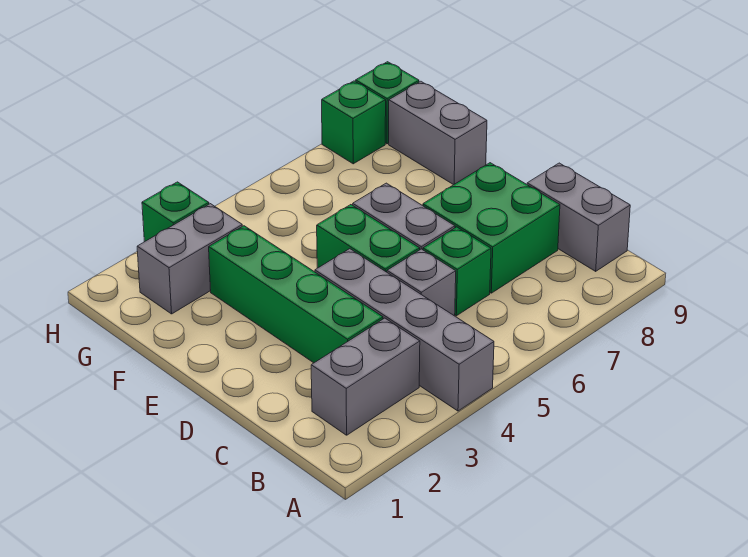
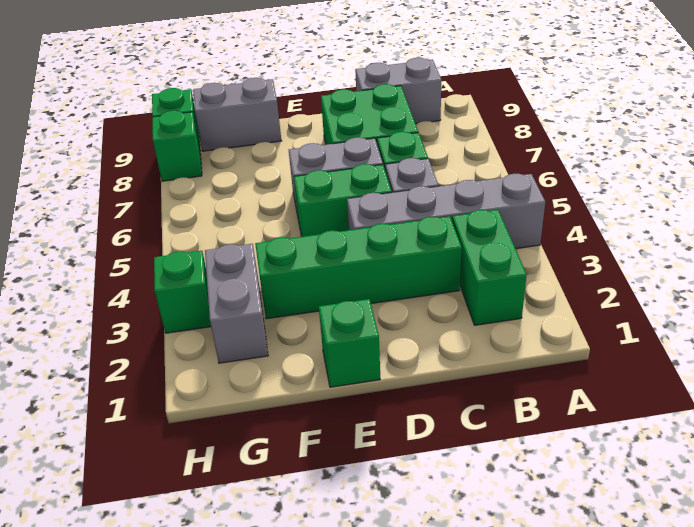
grey brick B2:B3 level 1 -> green brick B2:B3 level 1
none -> green brick E1 level 1

